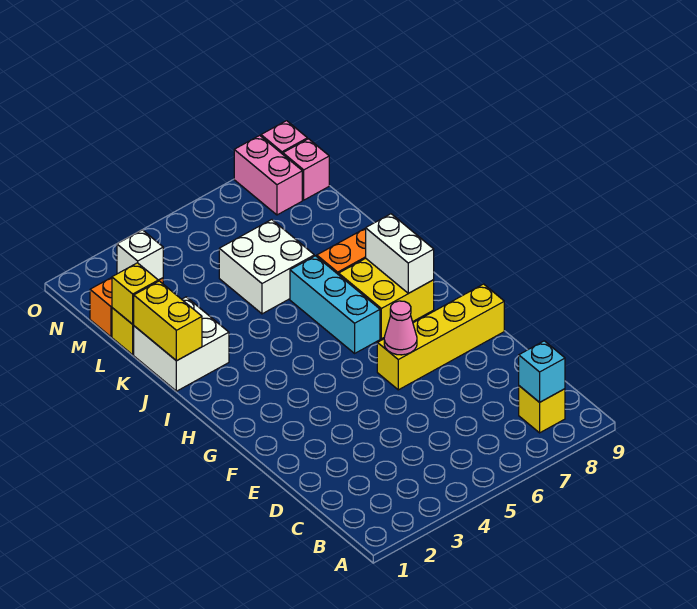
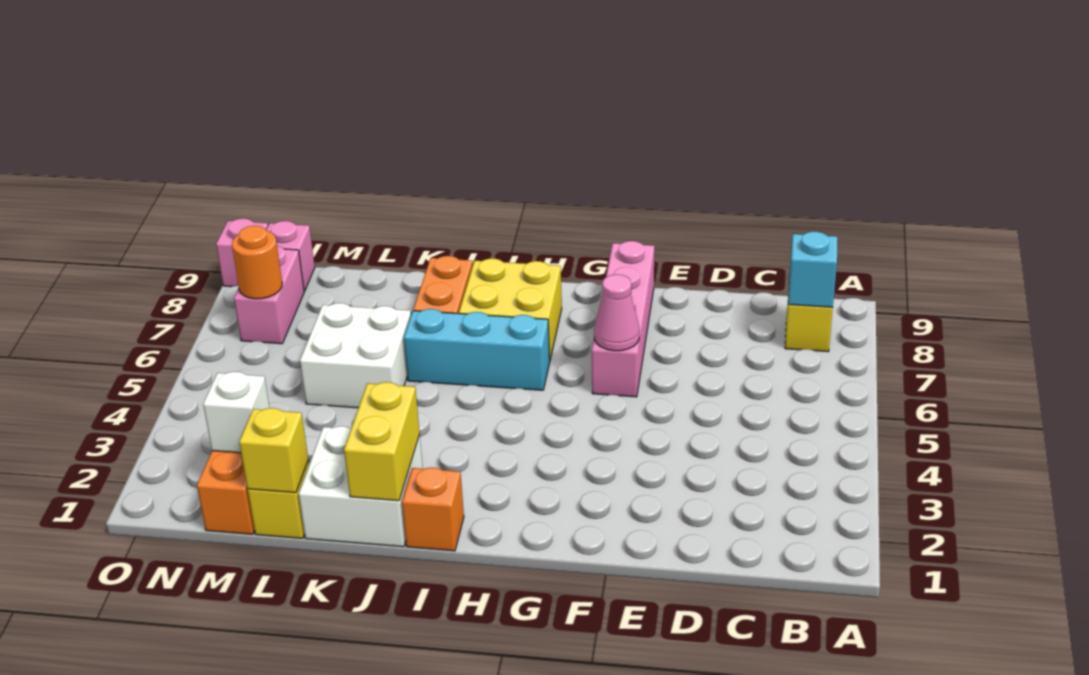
yellow brick F6:F9 level 1 -> pink brick F6:F9 level 1
white brick H8:I8 level 2 -> none
none -> orange brick I1 level 1
yellow brick J1:K1 level 2 -> yellow brick J1:J2 level 2
none -> orange round brick N7 level 2
pink brick N8:O8 level 1 -> pink brick N7:N8 level 1

